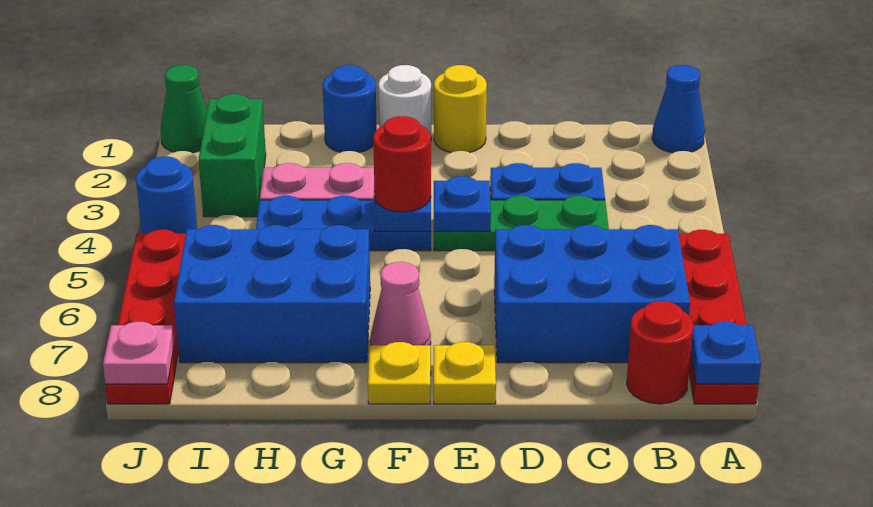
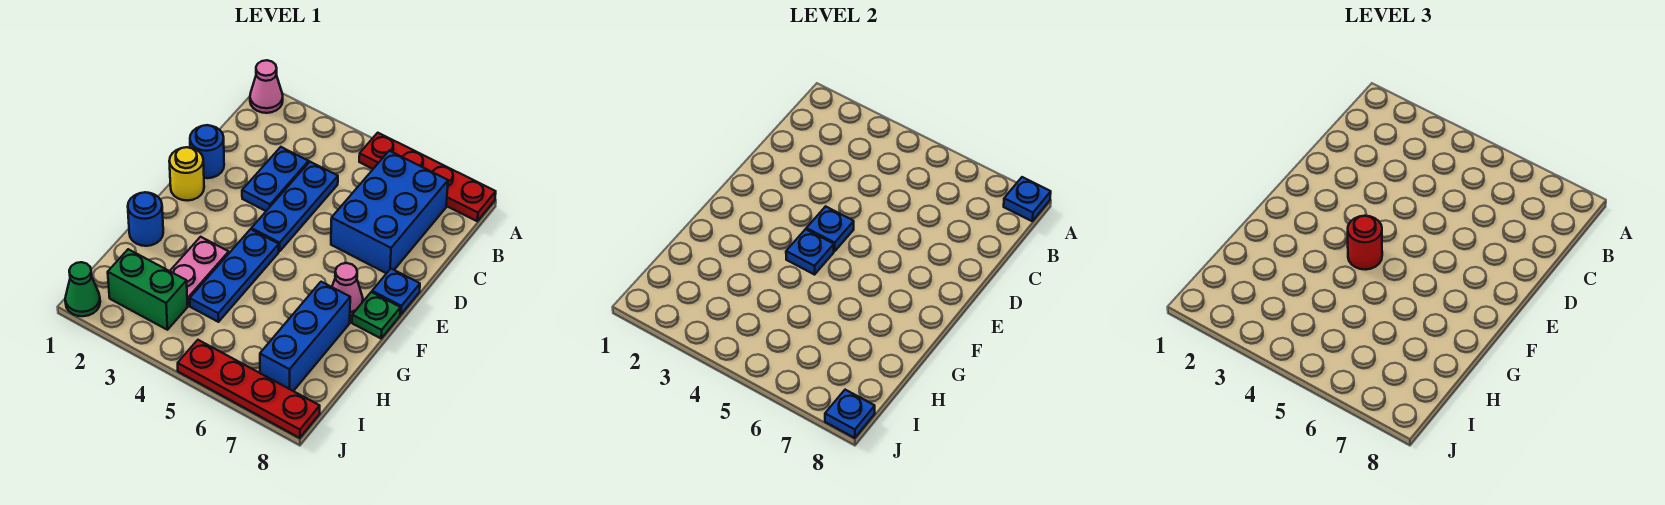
blue cone A1 level 1 -> pink cone A1 level 1
red round brick B8 level 1 -> none
green plate C4:E4 level 1 -> blue plate C4:E4 level 1
yellow plate E8 level 1 -> blue plate E8 level 1
white round brick F1 level 1 -> none
yellow plate F8 level 1 -> green plate F8 level 1
blue brick G6:I7 level 1 -> blue brick G7:I7 level 1
blue round brick J4 level 1 -> blue round brick D1 level 1
pink plate J8 level 2 -> blue plate J8 level 2

